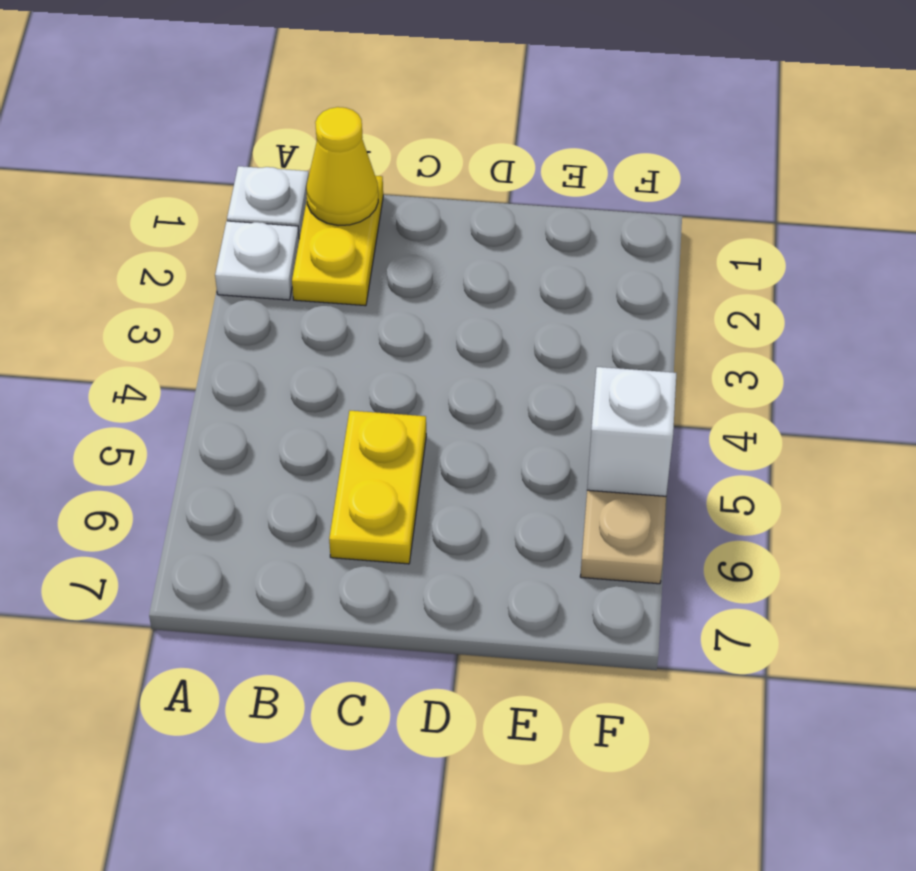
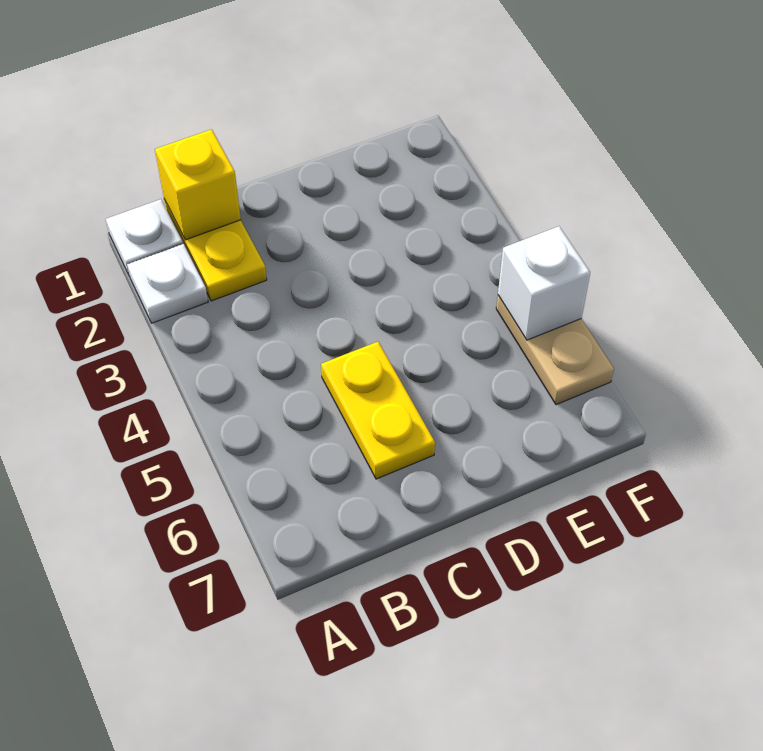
yellow cone B1 level 2 -> yellow brick B1 level 2

